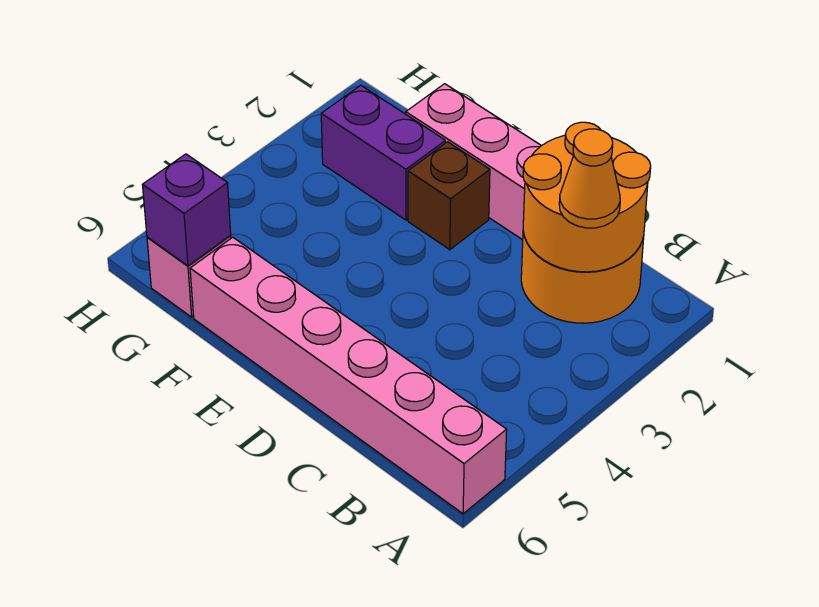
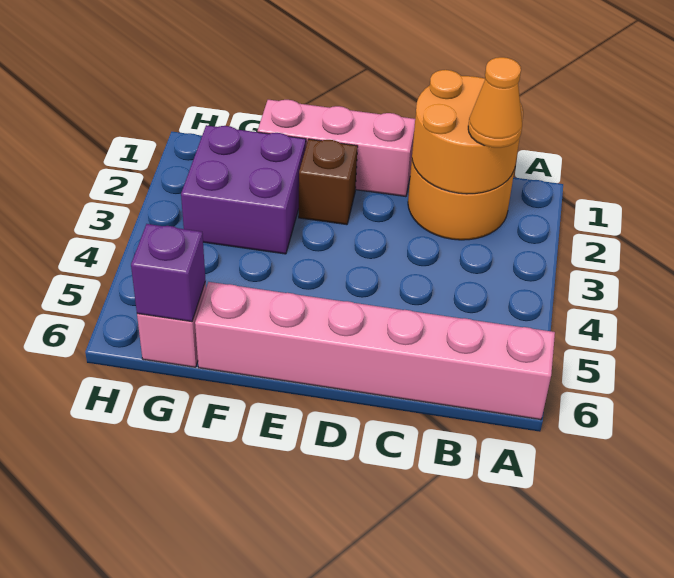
purple brick F2:G2 level 1 -> purple brick F2:G3 level 1

